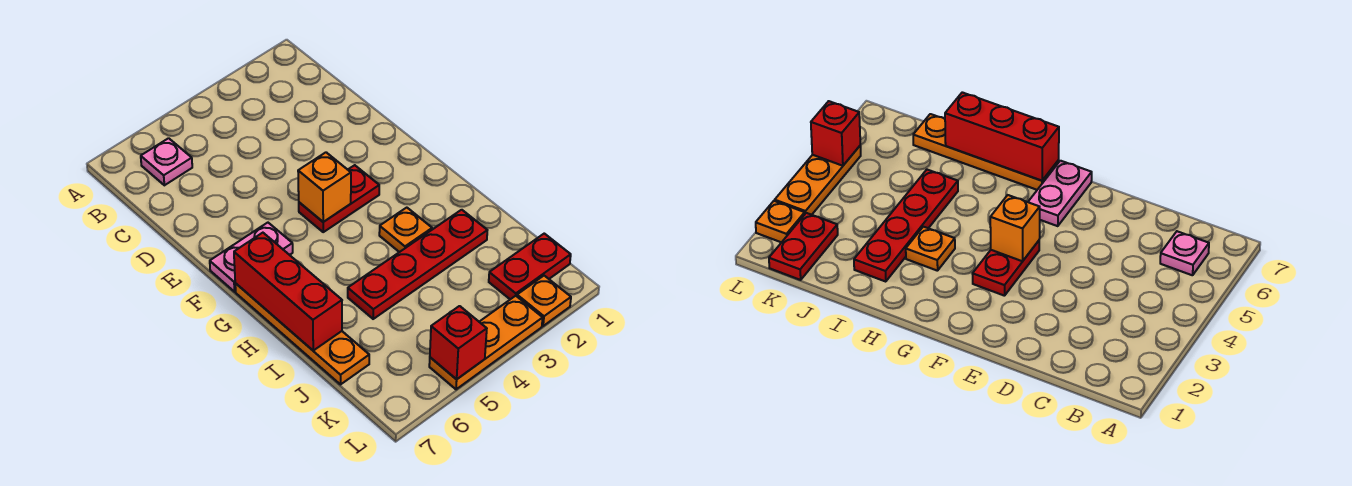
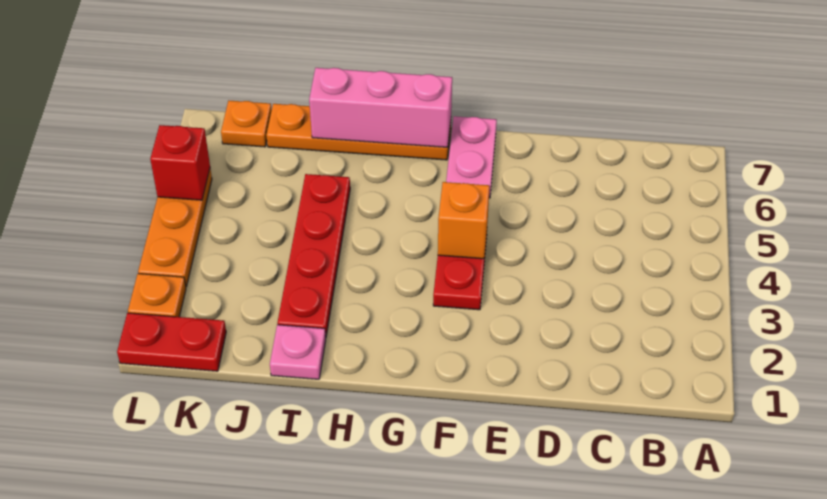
pink plate B6 level 1 -> pink plate I1 level 1
red brick G7:I7 level 2 -> pink brick G7:I7 level 2
orange plate H3 level 1 -> orange plate K7 level 1
red plate K1:K2 level 1 -> red plate K1:L1 level 1

